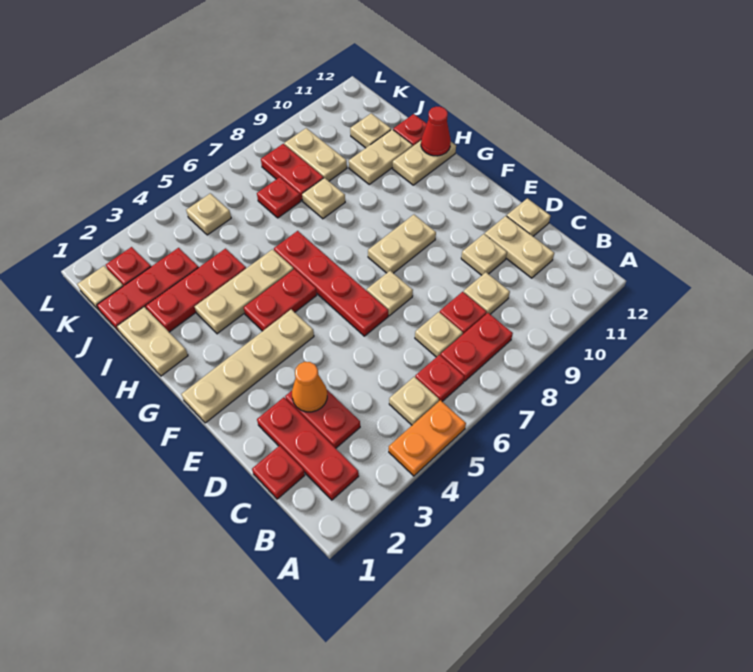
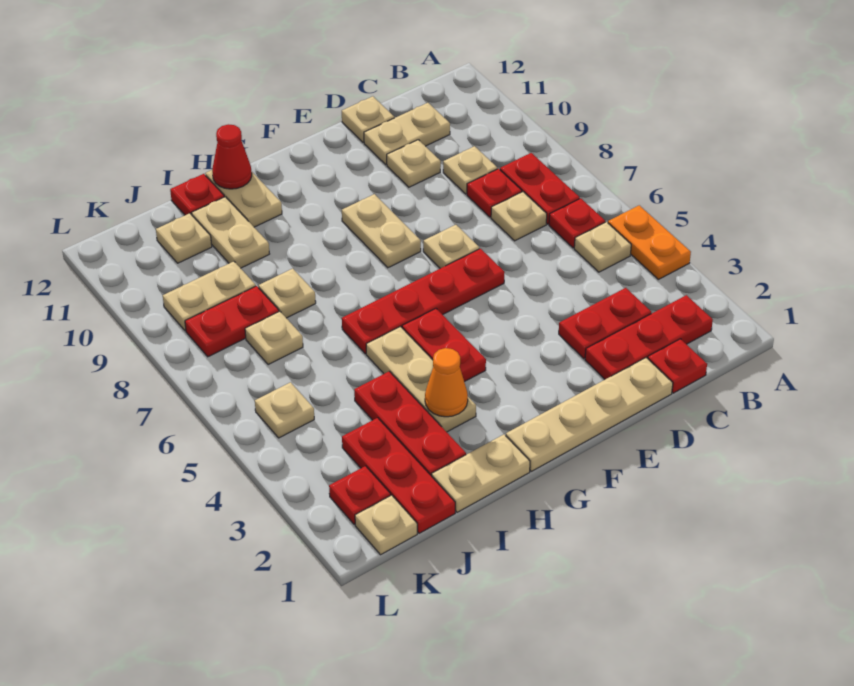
orange cone D3 level 2 -> orange cone H3 level 2
tan plate F1:F4 level 1 -> tan plate D1:G1 level 1
red plate J7 level 1 -> tan plate J7 level 1

